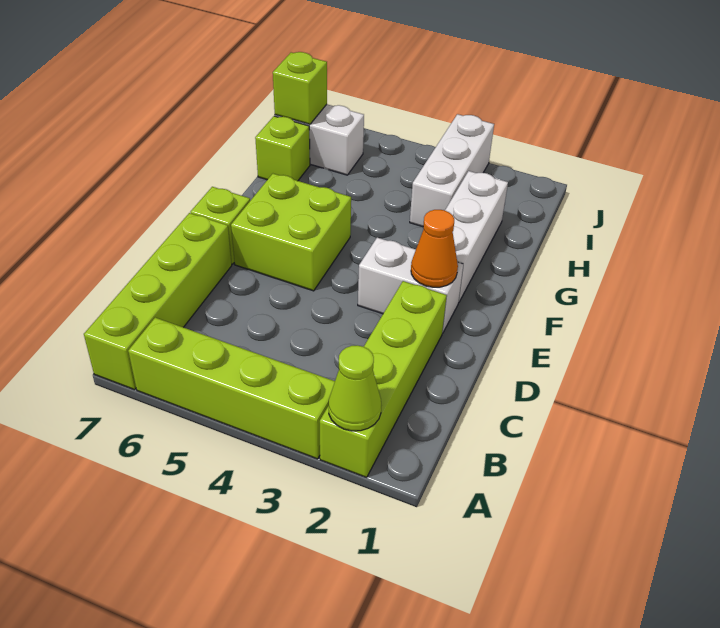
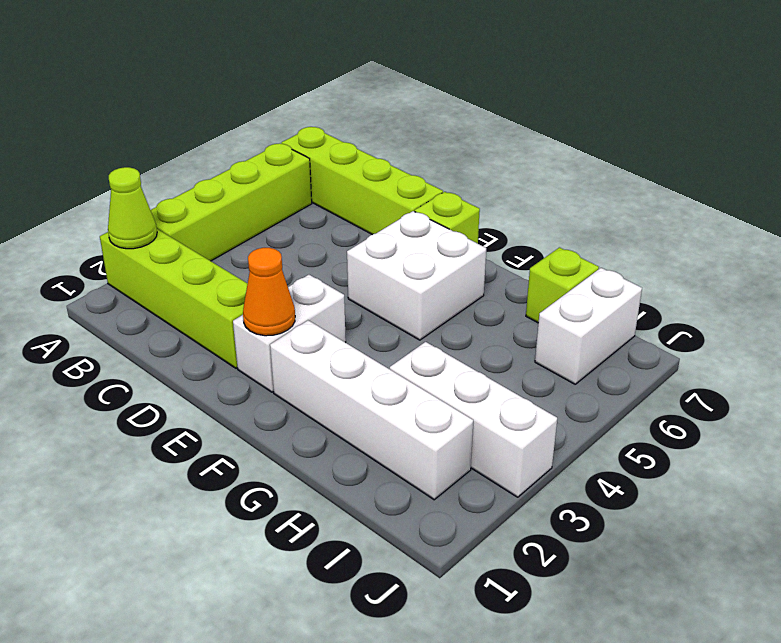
lime brick E5:F6 level 1 -> white brick E5:F6 level 1
white brick F2:H2 level 1 -> white brick F2:I2 level 1
lime brick I7 level 2 -> none

